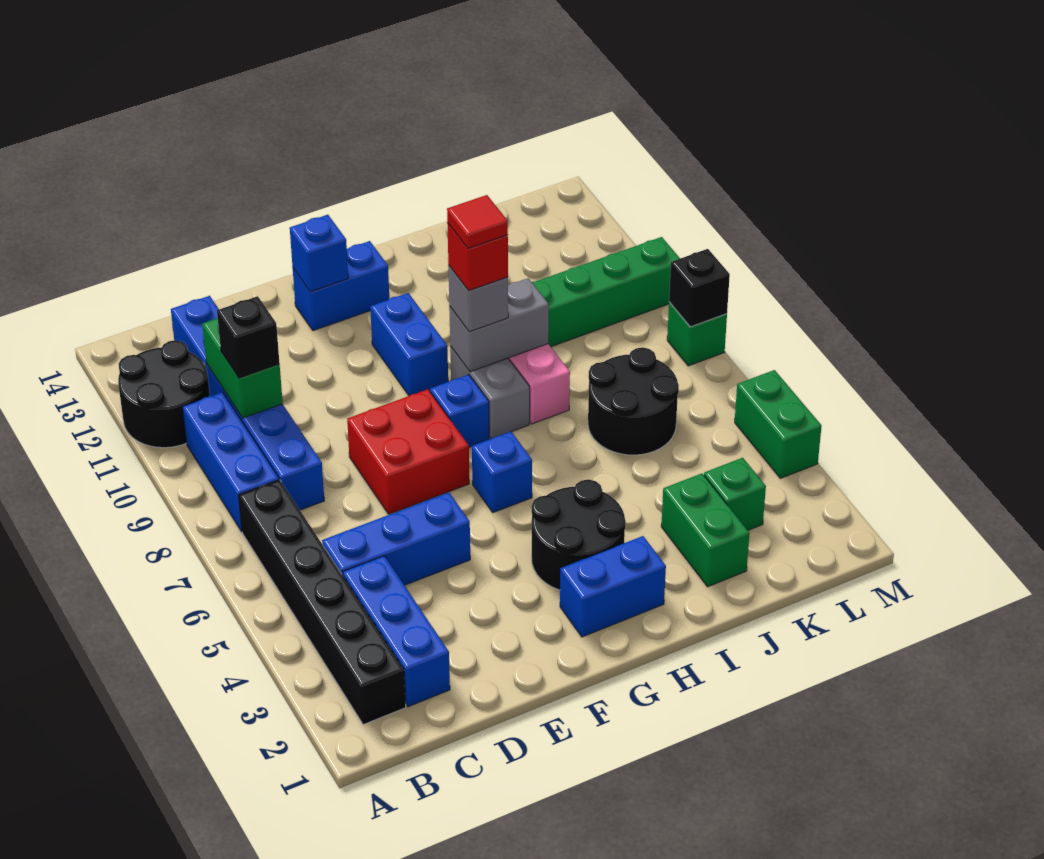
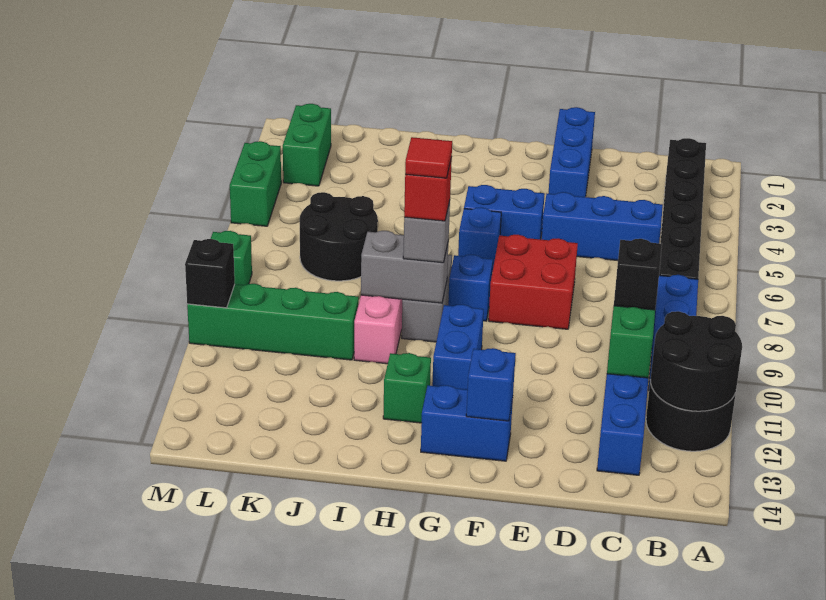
blue brick C2:C4 level 1 -> blue brick E1:E3 level 1
blue brick G2:H2 level 1 -> blue brick F5:G5 level 1
black round brick G3:H4 level 1 -> black round brick A11:B12 level 2
green brick J2:J3 level 1 -> green brick L2:L3 level 1
green brick K3 level 1 -> green brick H12 level 1
black brick M8 level 2 -> black brick M10 level 2

